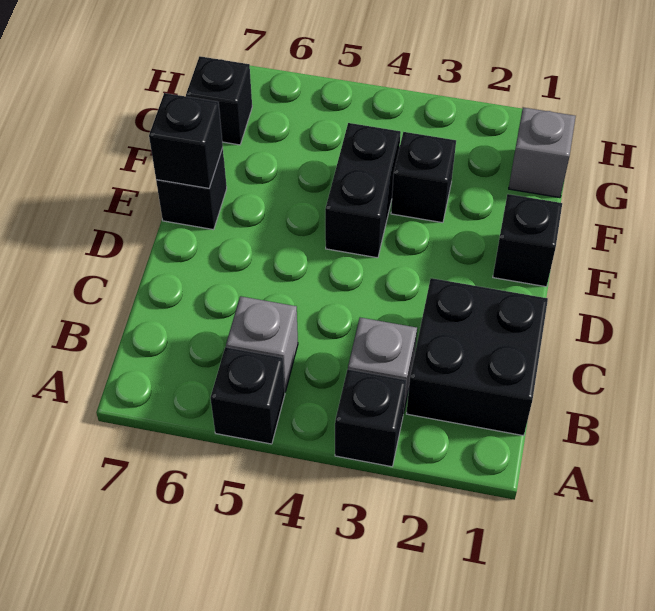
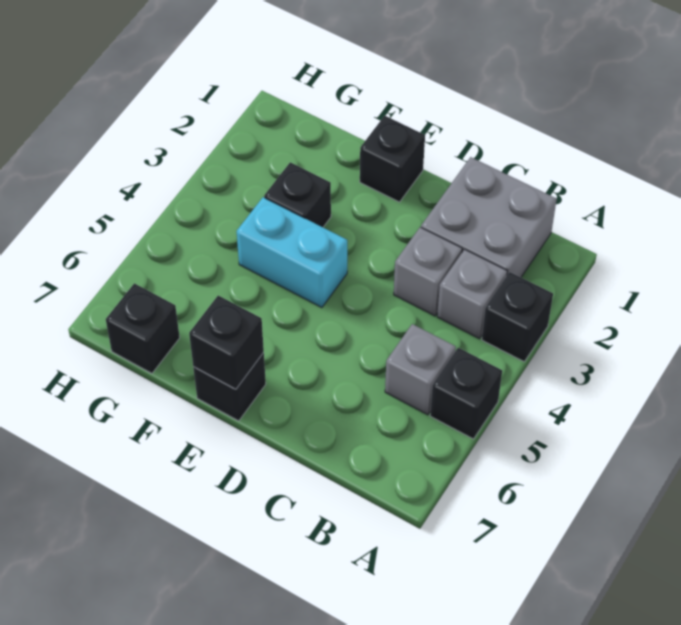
black brick B1:C2 level 1 -> grey brick B1:C2 level 1
black brick E4:F4 level 1 -> cyan brick E4:F4 level 1
grey brick G1 level 1 -> grey brick C3 level 1

